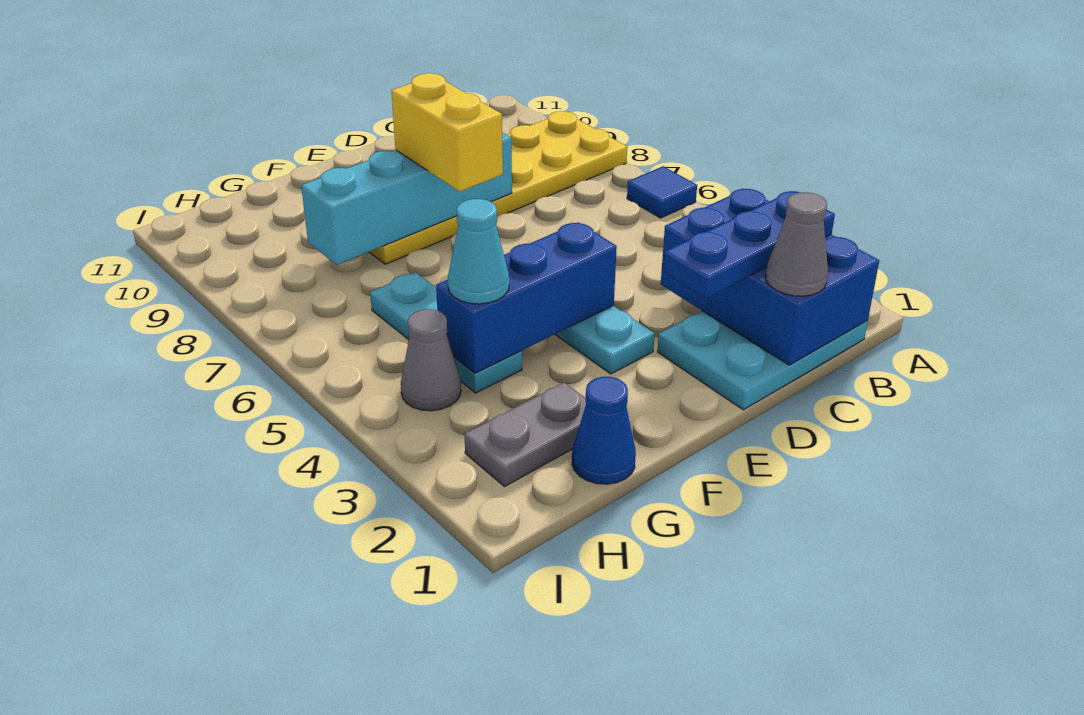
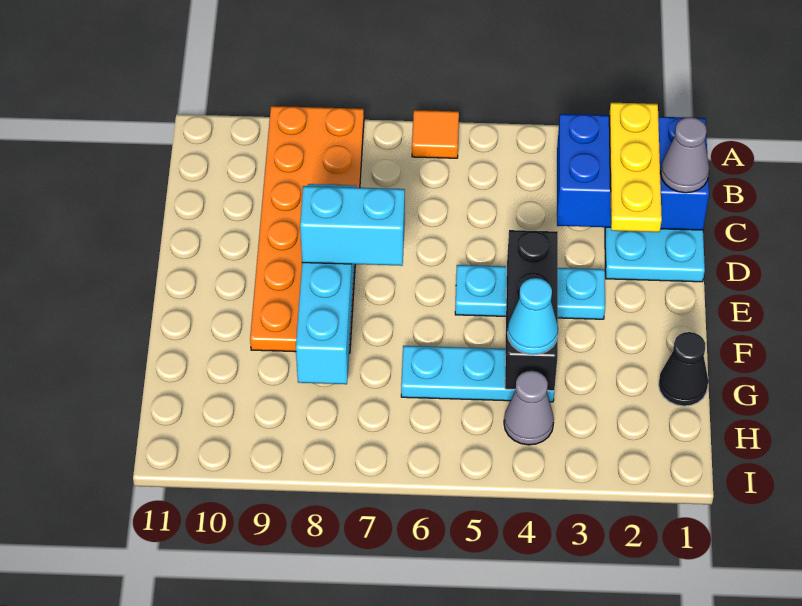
blue tile A6 level 1 -> orange tile A6 level 1
yellow plate A8:F9 level 1 -> orange plate A8:F9 level 1
blue plate B2:D2 level 3 -> yellow plate B2:D2 level 3
blue brick E4:G4 level 2 -> black brick E4:G4 level 2
yellow brick E7:E8 level 3 -> cyan brick E7:E8 level 3
blue cone G1 level 1 -> black cone G1 level 1
grey plate G2:H2 level 1 -> none

